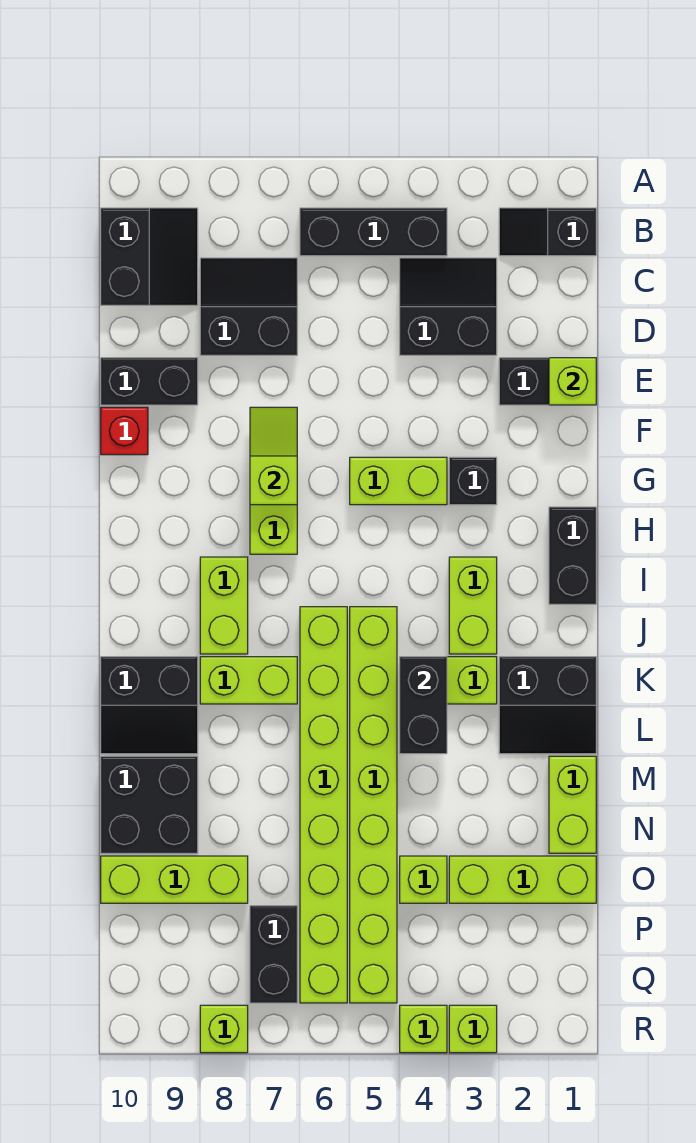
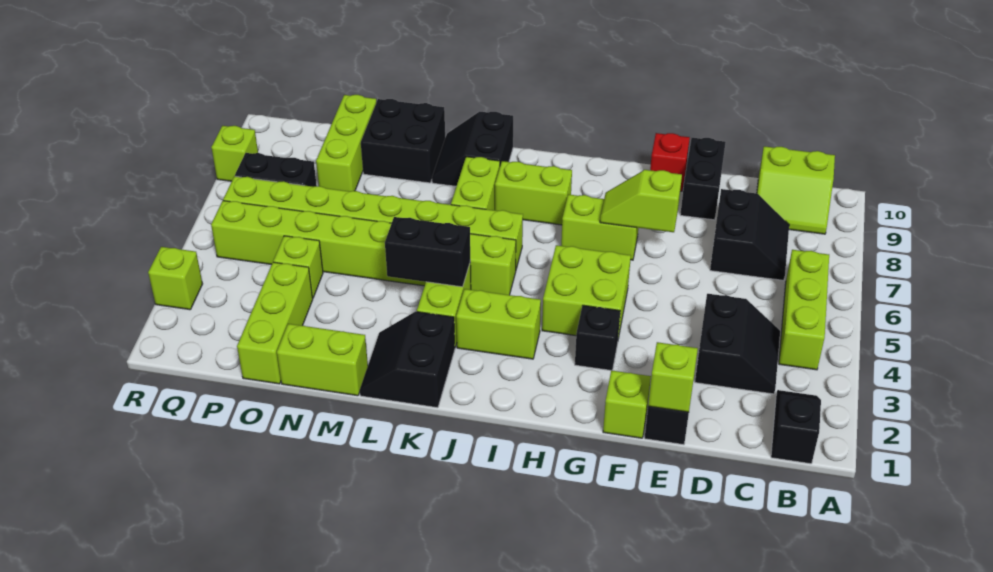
black brick B4:B6 level 1 -> lime brick B4:B6 level 1
black slope B9:C10 level 1 top 10 -> lime slope B9:C10 level 1 top 10
lime slope F7:G7 level 2 top G -> lime slope F7:G7 level 2 top F
lime brick G4:G5 level 1 -> lime brick G4:H5 level 1
black brick H1:I1 level 1 -> none
lime brick R4 level 1 -> lime brick F1 level 1

